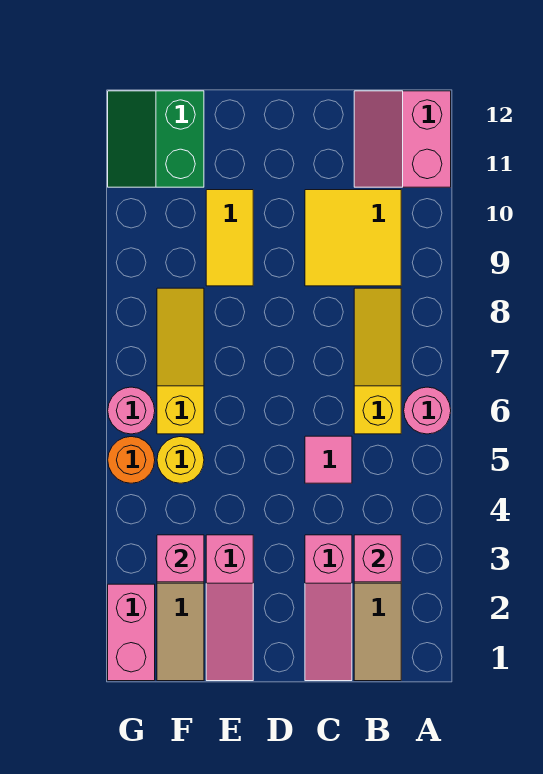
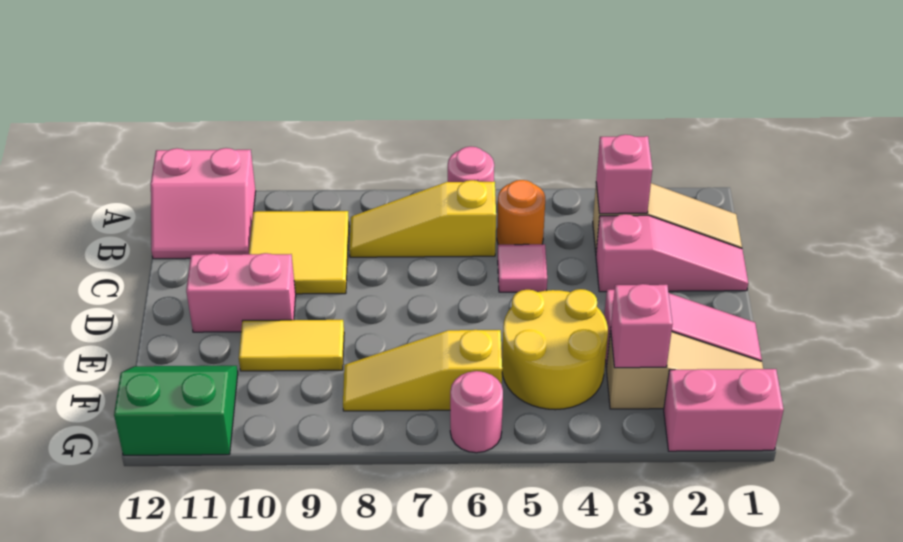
none -> pink brick D10:D11 level 1
yellow round brick F5 level 1 -> yellow round brick E4:F5 level 1
green slope F11:G12 level 1 top F -> green slope F11:G12 level 1 top G
orange round brick G5 level 1 -> orange round brick B5 level 1

